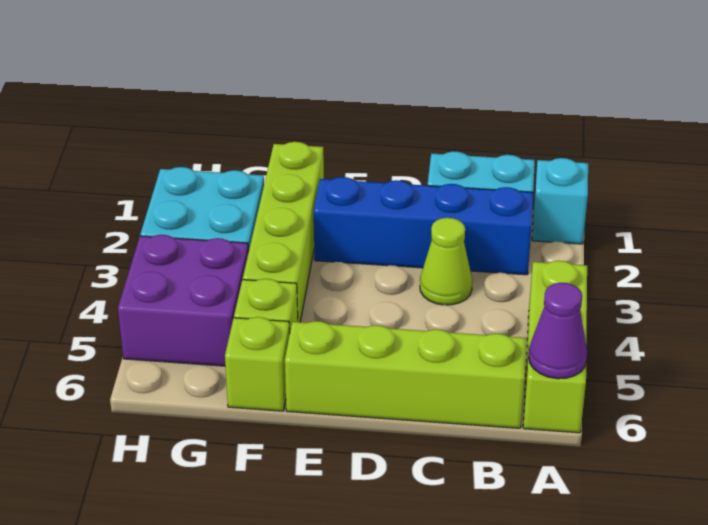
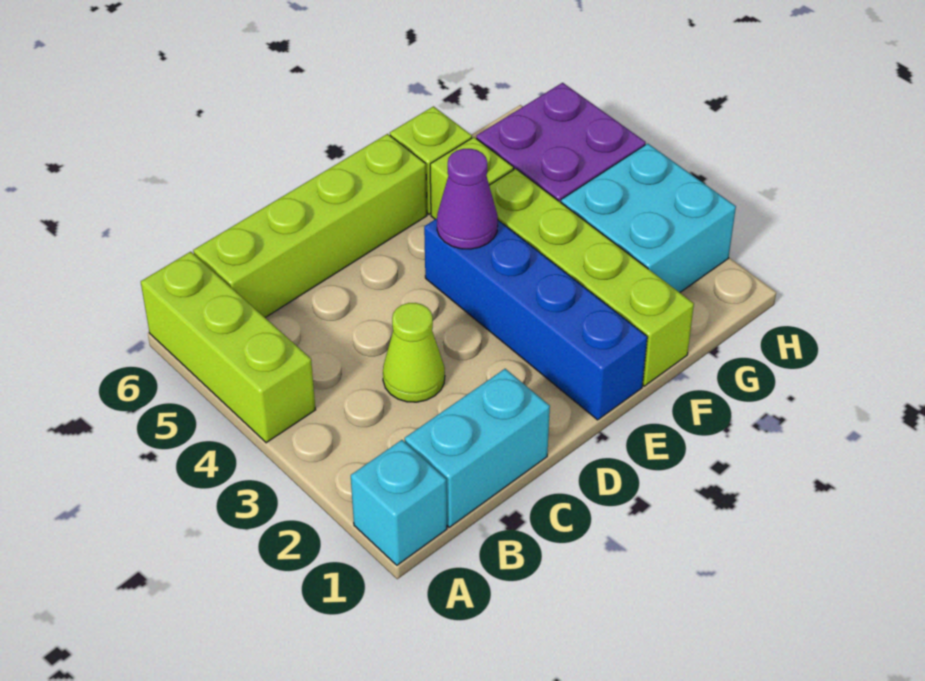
purple cone A6 level 2 -> purple cone E4 level 2
blue brick B2:E2 level 1 -> blue brick E1:E4 level 1

